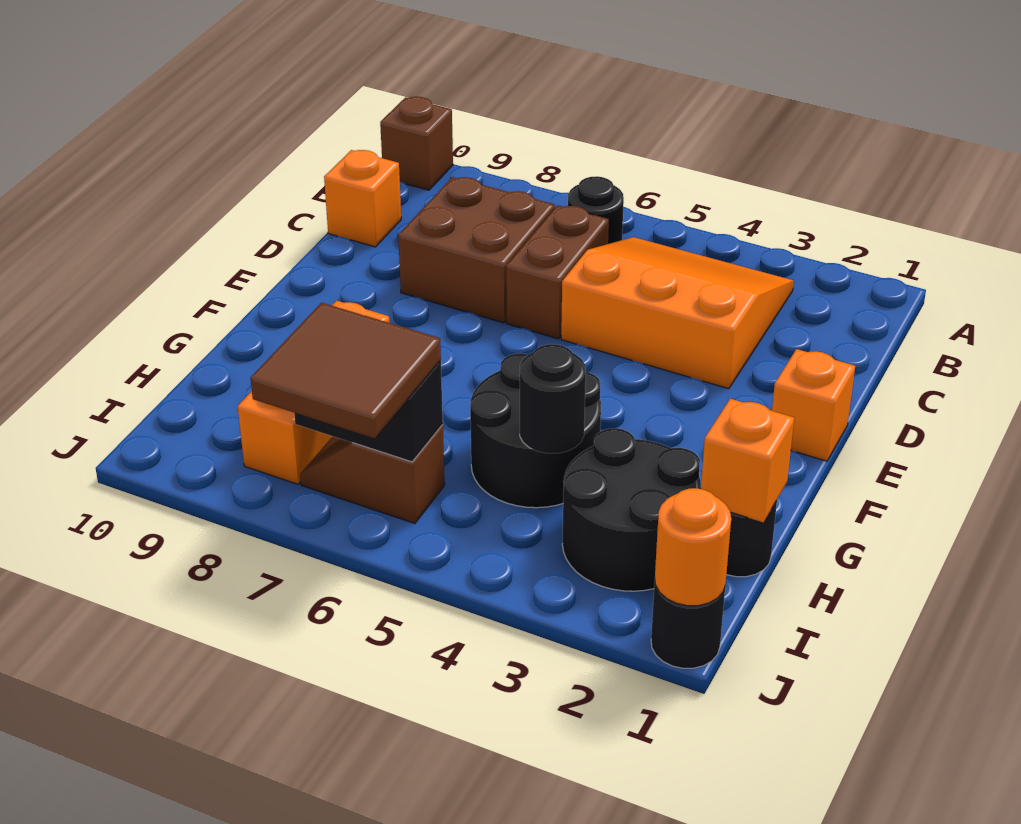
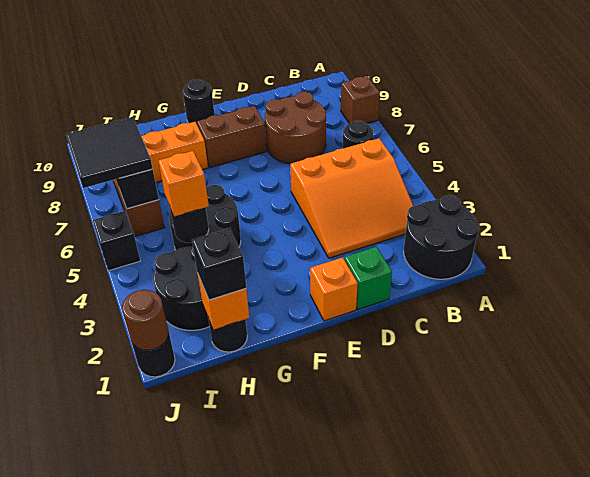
none -> black round brick A1:B2 level 1
brown brick A10 level 1 -> brown brick A8 level 1
orange slope B3:D5 level 1 top D -> orange slope B3:D5 level 1 top 5
brown brick C6:D6 level 1 -> brown brick E8:F8 level 1
brown brick C7:D8 level 1 -> brown round brick C7:D8 level 1
orange brick C10 level 1 -> orange brick H4 level 3
none -> green brick D1 level 1
none -> black round brick F10 level 1
none -> black brick H1 level 3
brown tile I6:J7 level 3 -> black tile I6:J7 level 3
orange round brick J1 level 2 -> brown round brick J1 level 2
none -> black brick J5 level 1

